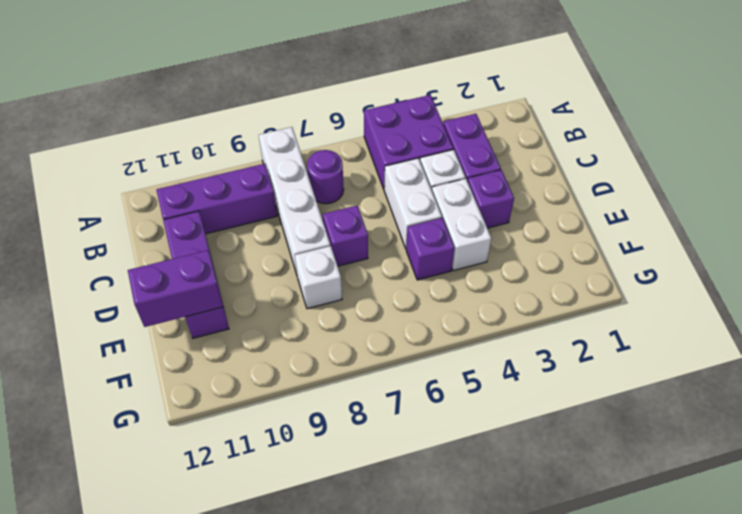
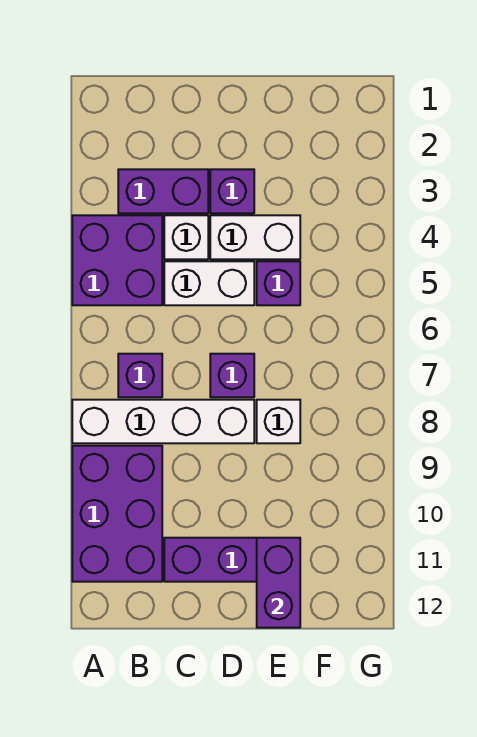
purple round brick B7 level 1 -> purple brick B7 level 1
purple brick B9:B11 level 1 -> purple brick A9:B11 level 1

